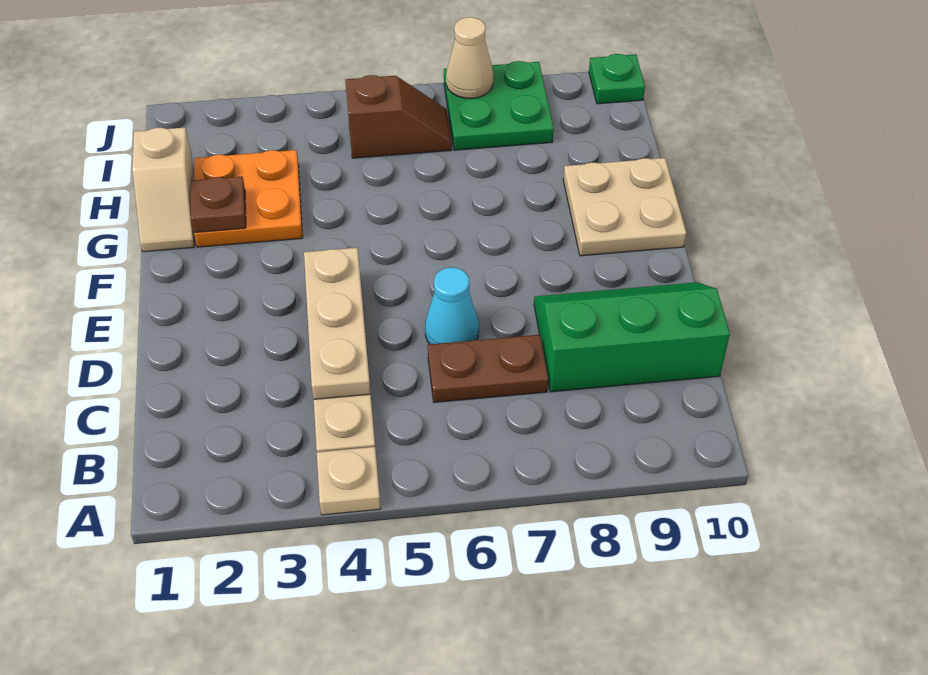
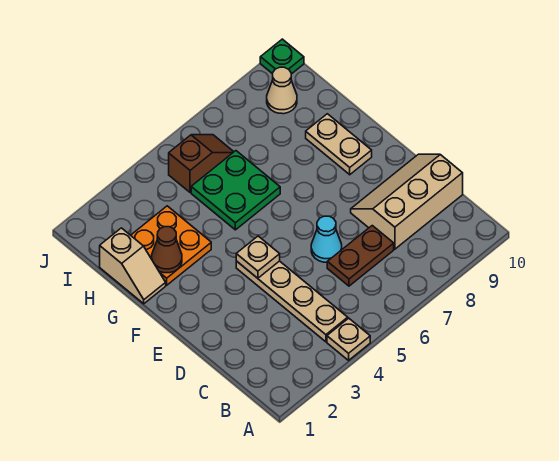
tan plate C4:E4 level 2 -> tan plate E4 level 2
green slope C8:D10 level 1 top C -> tan slope C8:D10 level 1 top C
tan plate F9:G10 level 1 -> tan plate F9:G9 level 1
brown plate G2 level 2 -> brown cone G2 level 2
green plate I7:J8 level 1 -> green plate G5:H6 level 1
tan cone J7 level 2 -> tan cone I9 level 1

